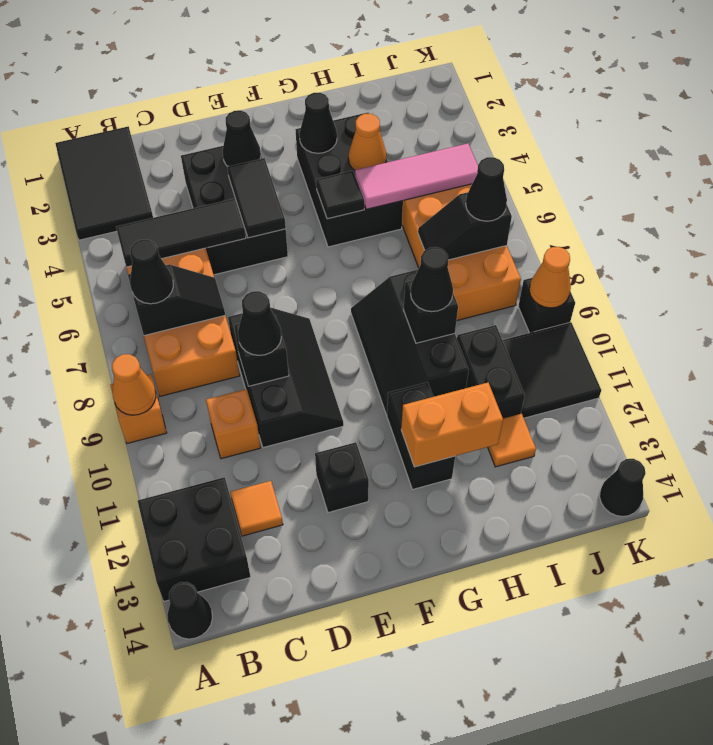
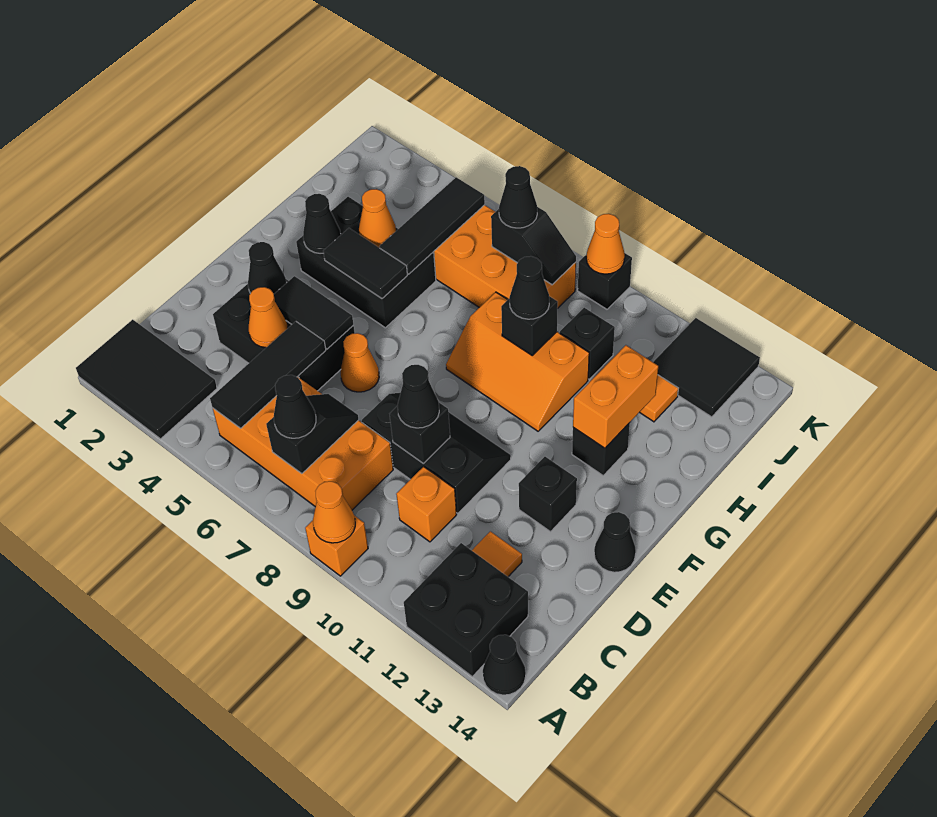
none -> orange cone D4 level 2
none -> orange cone E6 level 1
black tile G5 level 2 -> black tile G4:G5 level 2
black slope G8:H10 level 1 top H -> orange slope G8:H10 level 1 top H
black brick G11:G12 level 1 -> black brick G12 level 1
pink tile H5:J5 level 2 -> black tile H5:J5 level 2
black slope I7:J7 level 2 top J -> black slope J7:J8 level 2 top 7
black brick I10:I11 level 1 -> black brick I10 level 1
black tile J10:K11 level 1 -> black tile J12:K13 level 1
black cone K14 level 1 -> black cone E14 level 1

